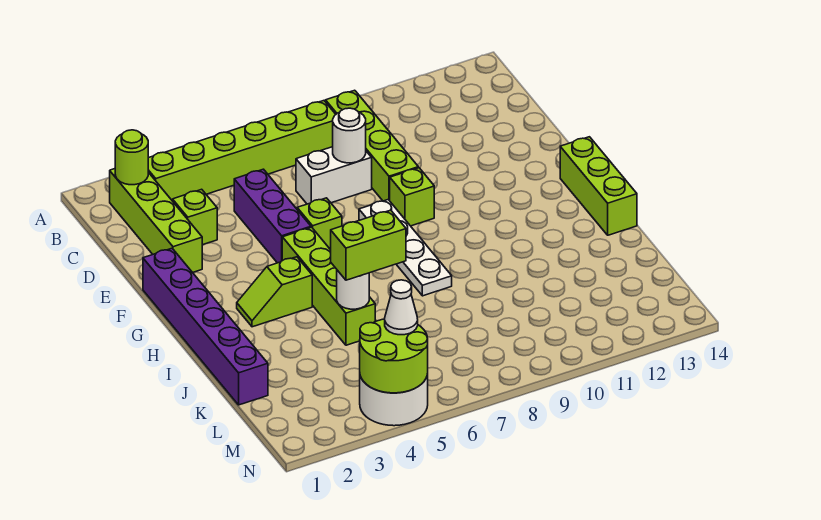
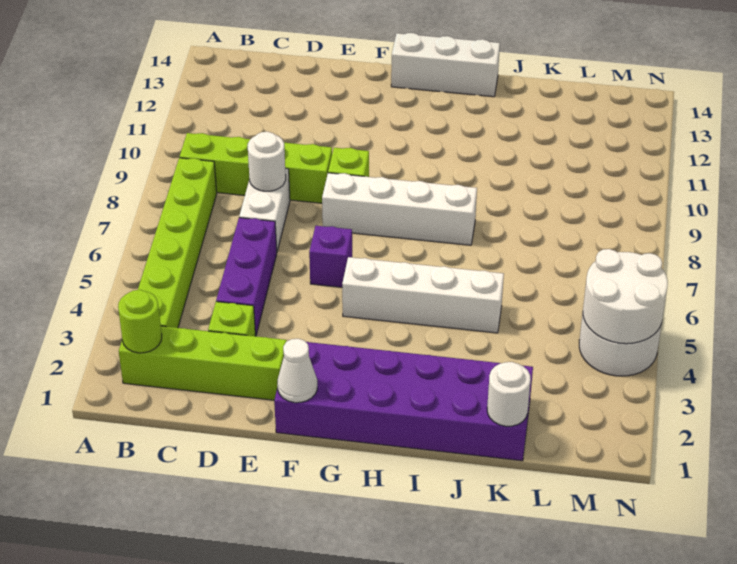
purple brick D5:F5 level 1 -> purple brick D4:D6 level 1
purple brick F1:K1 level 1 -> purple brick F1:K2 level 1
lime brick F6 level 1 -> purple brick F6 level 1
white plate F8:I8 level 1 -> white brick F8:I8 level 1
lime brick G5:J5 level 1 -> white brick G5:J5 level 1
lime brick G14:I14 level 1 -> white brick G14:I14 level 1
lime slope H3:H4 level 1 top 4 -> none
white round brick J5 level 2 -> white round brick K1 level 2
lime brick J5:J6 level 3 -> none
lime round brick M4:N5 level 2 -> white round brick M4:N5 level 2
white cone M5 level 3 -> white cone F1 level 2

